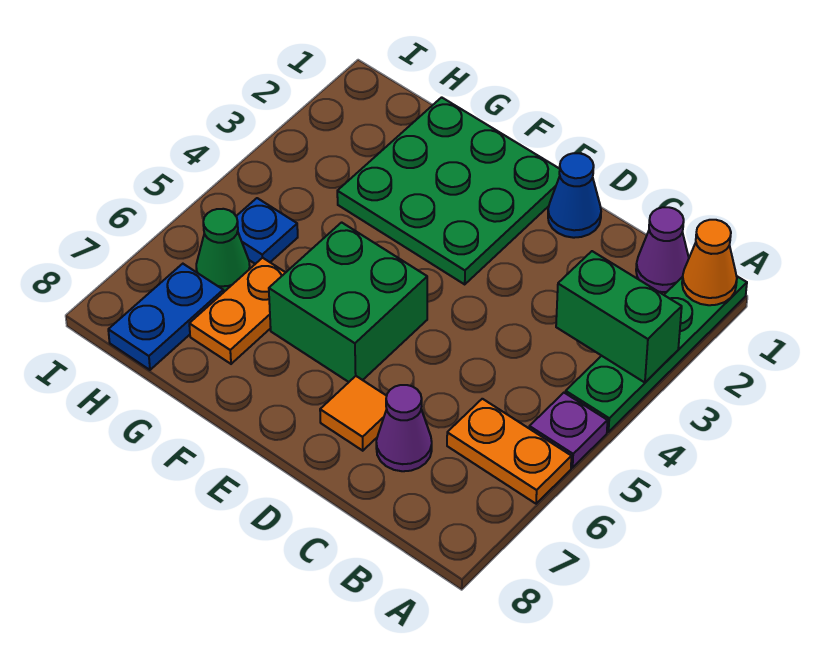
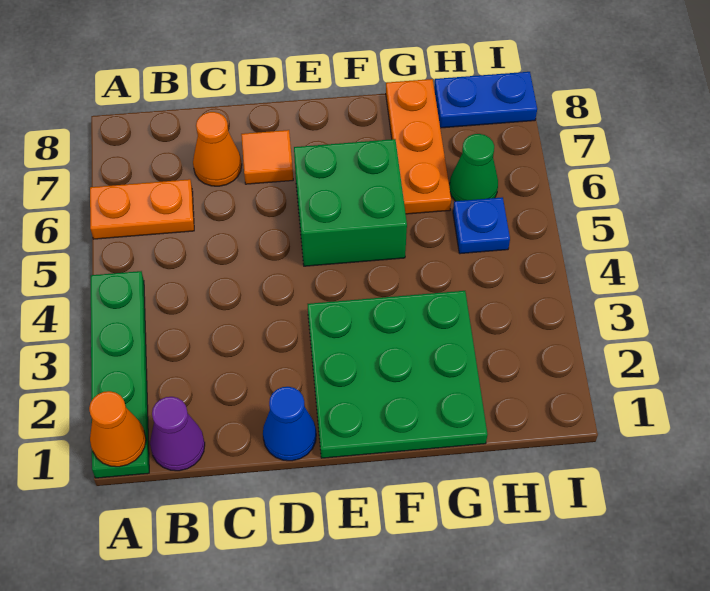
green brick A3:B3 level 2 -> none
purple plate A5 level 1 -> none
purple cone C7 level 1 -> orange cone C7 level 1
orange plate G6:G7 level 1 -> orange plate G6:G8 level 1
blue plate H7:H8 level 1 -> blue plate H8:I8 level 1

